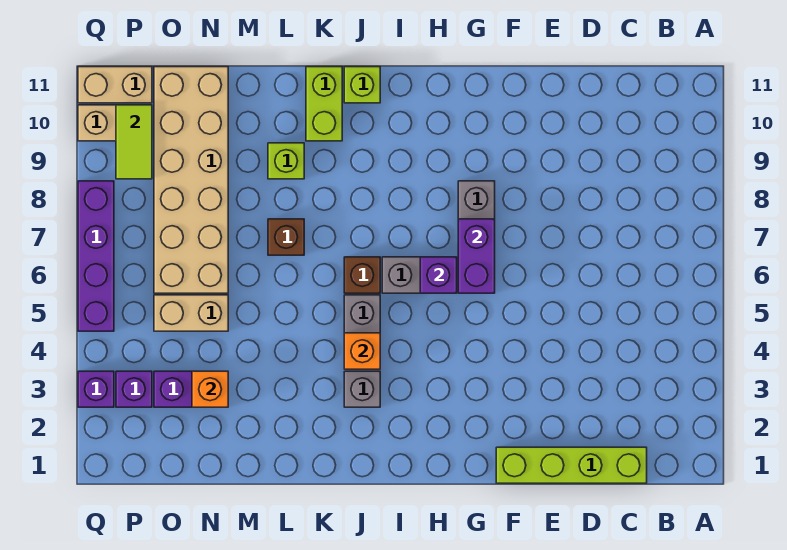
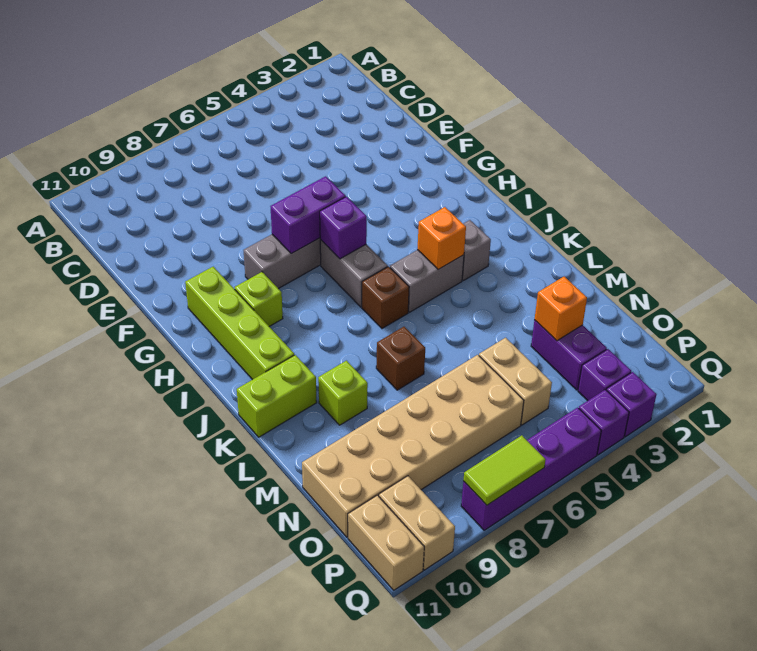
lime brick C1:F1 level 1 -> lime brick G10:J10 level 1
lime brick J11 level 1 -> lime brick H9 level 1
lime tile P9:P10 level 2 -> lime tile Q7:Q8 level 2
none -> purple brick Q4 level 1

